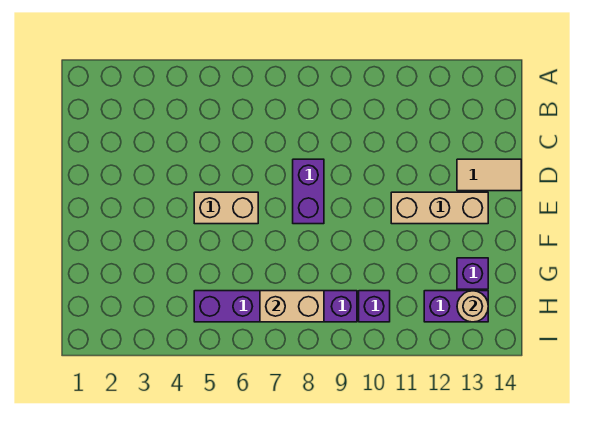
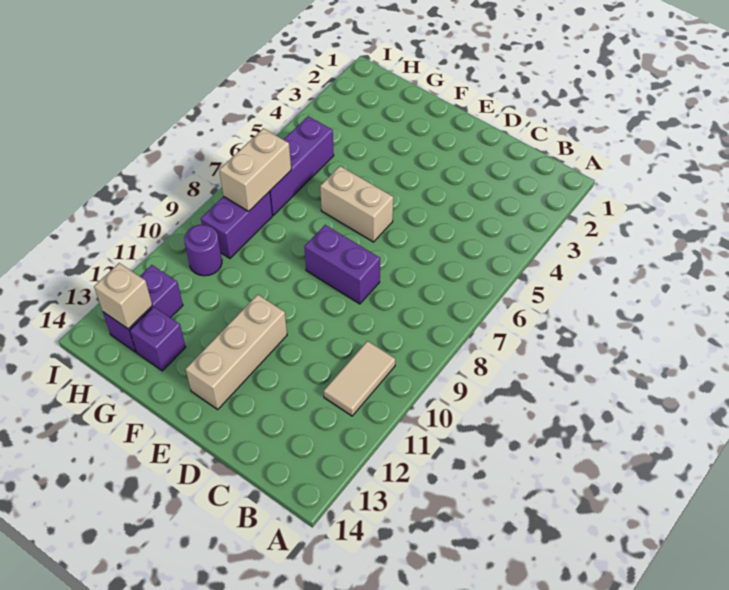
tan tile D13:D14 level 1 -> tan tile B10:B11 level 1
tan brick E5:E6 level 1 -> tan brick E6:F6 level 1
purple brick H10 level 1 -> purple round brick H10 level 1
tan round brick H13 level 2 -> tan brick H13 level 2

